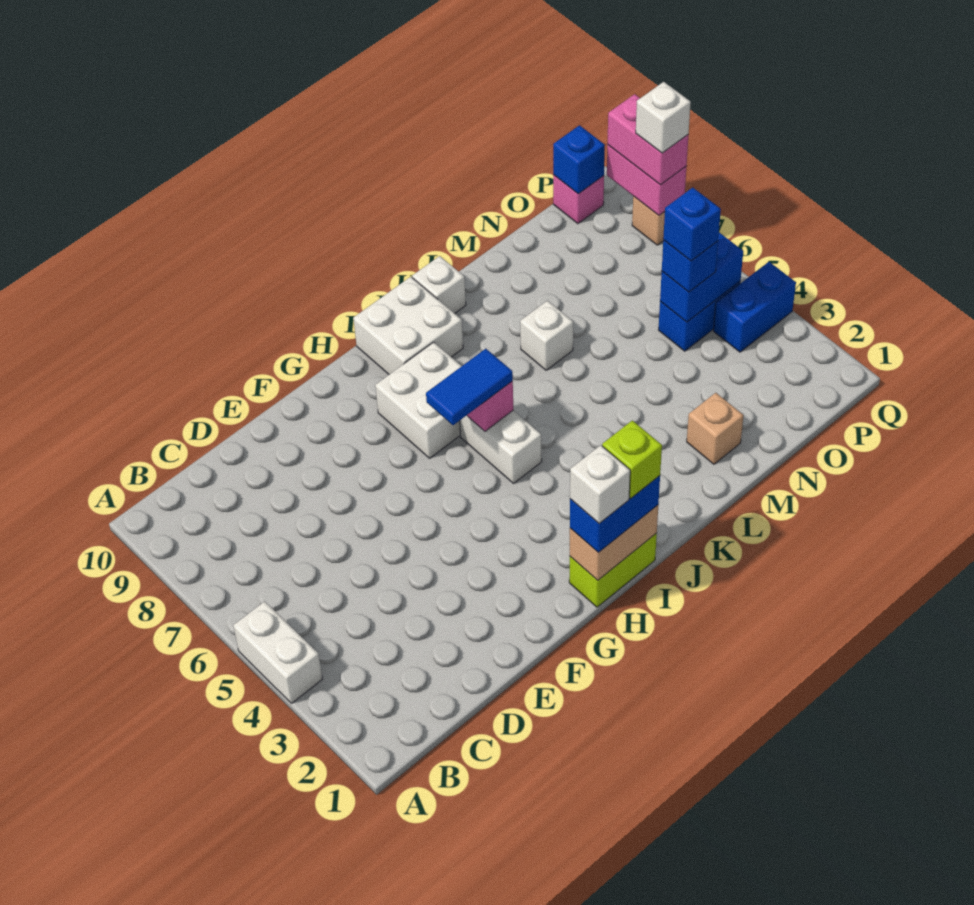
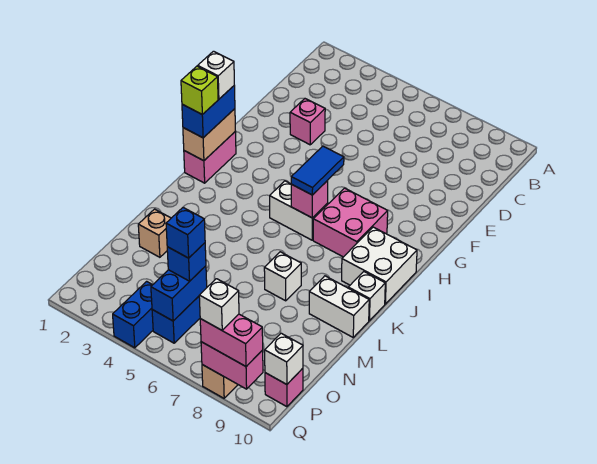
white brick A4:A5 level 1 -> white brick L9:L10 level 1
none -> pink brick E3 level 1
lime brick H1:I1 level 1 -> pink brick H1:I1 level 1
white brick H7:I8 level 1 -> pink brick H7:I8 level 1
blue brick P10 level 2 -> white brick P10 level 2

